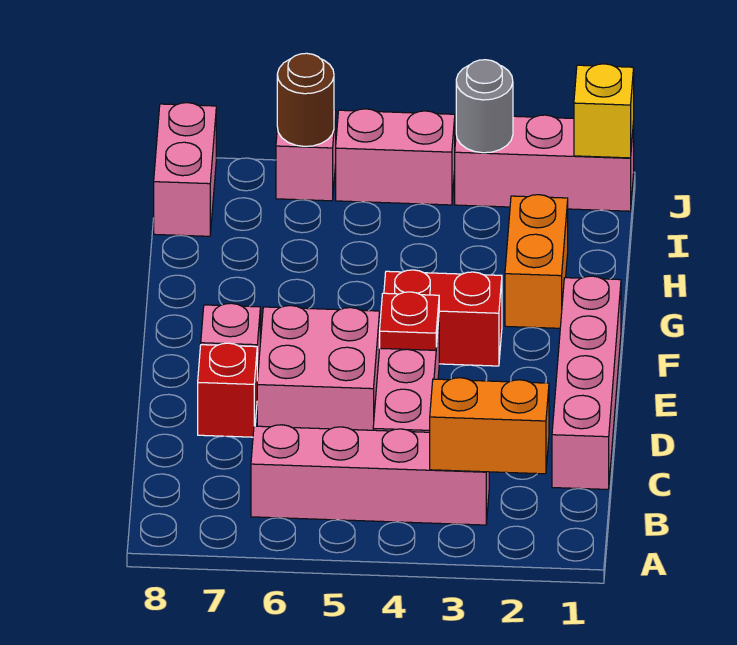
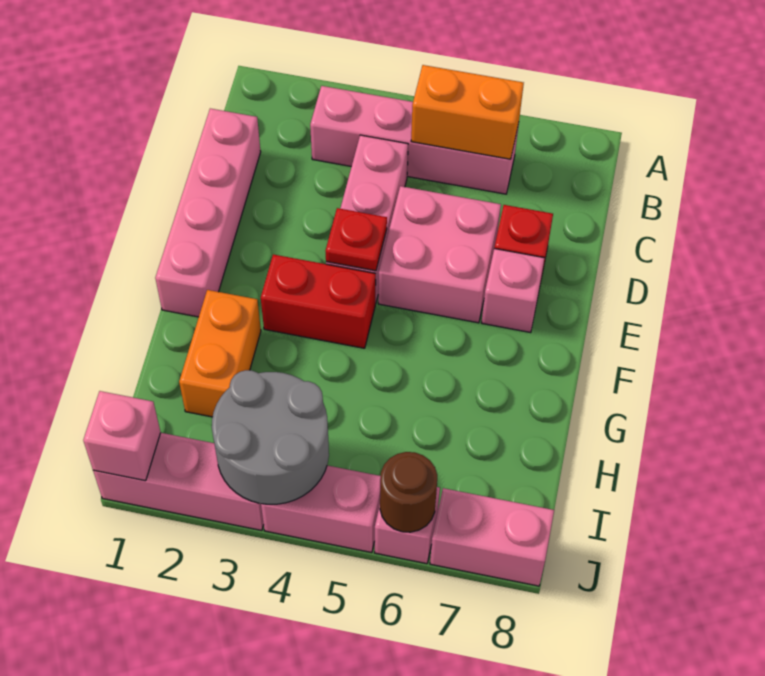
orange brick B2:B3 level 2 -> orange brick B5:B6 level 2
pink brick I8:J8 level 1 -> pink brick J7:J8 level 1
yellow brick J1 level 2 -> pink brick J1 level 2
grey round brick J3 level 2 -> grey round brick I3:J4 level 2

